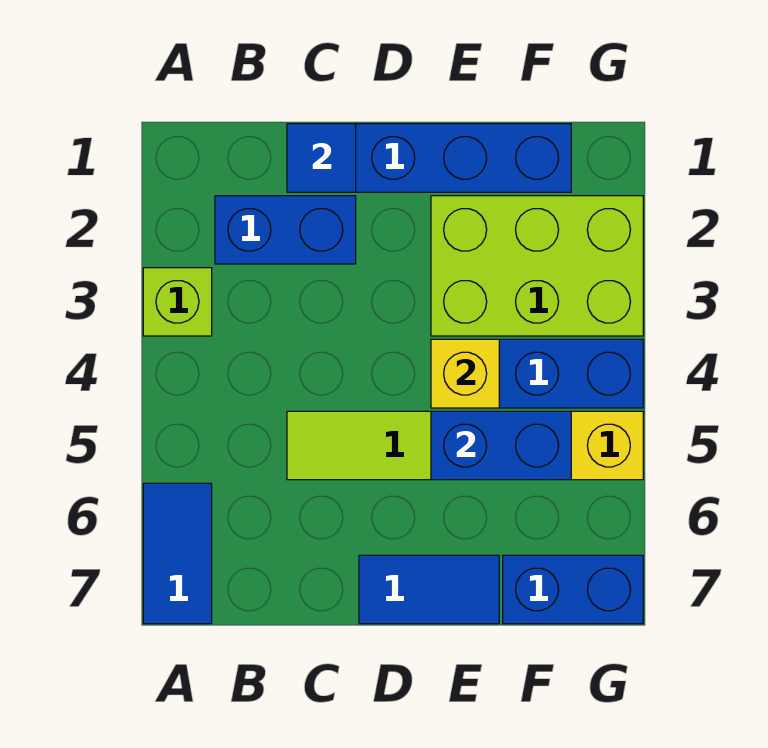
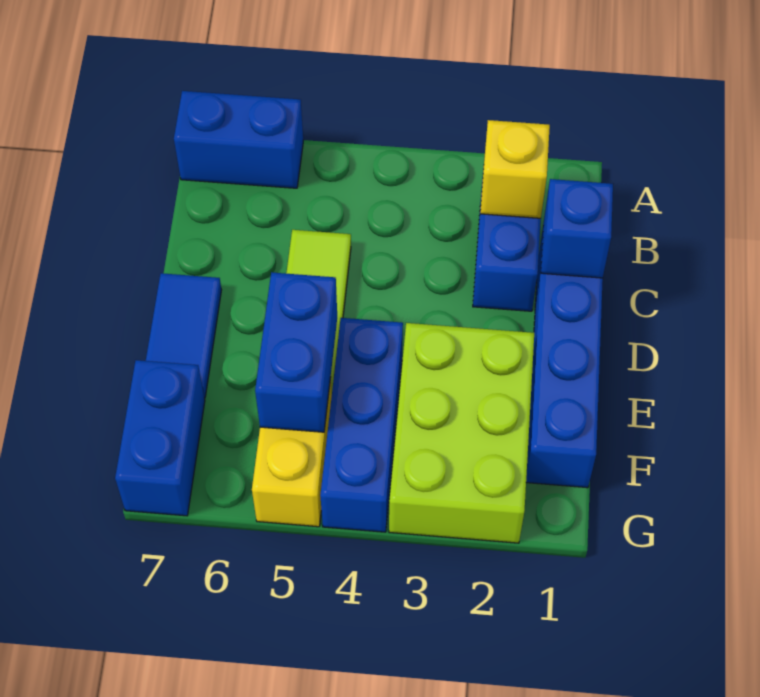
lime brick A3 level 1 -> none
blue tile A6:A7 level 1 -> blue brick A6:A7 level 1
blue tile C1 level 2 -> blue brick C1 level 2
yellow brick E4 level 2 -> yellow brick B2 level 2

